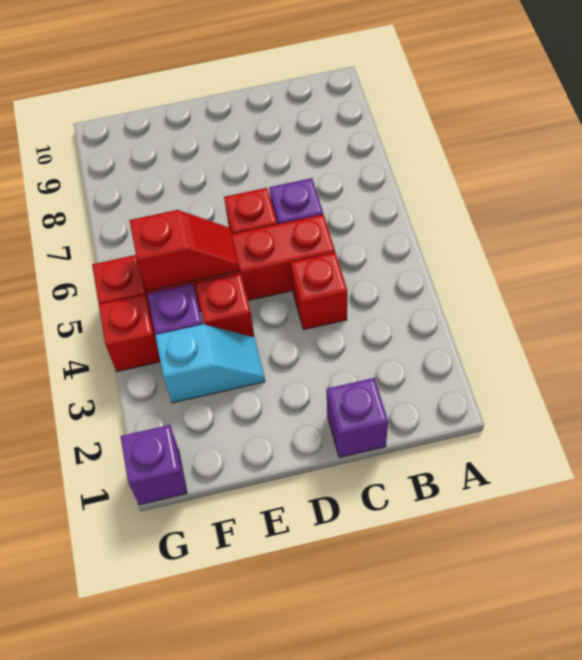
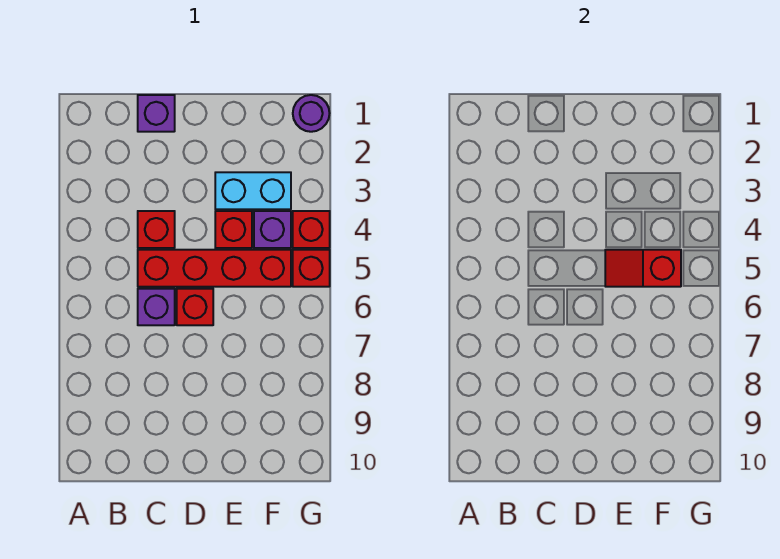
cyan slope E3:F3 level 1 top F -> cyan brick E3:F3 level 1
purple brick G1 level 1 -> purple round brick G1 level 1

